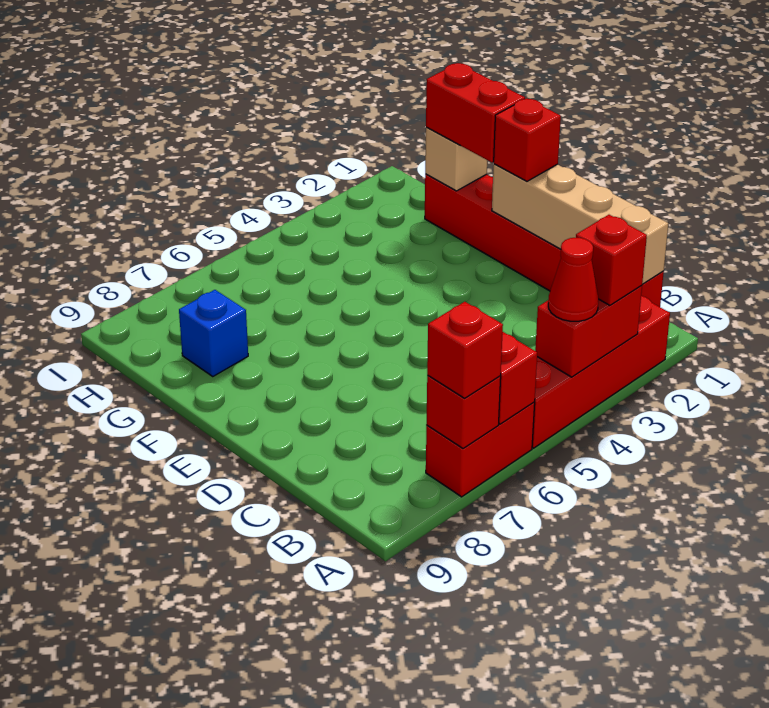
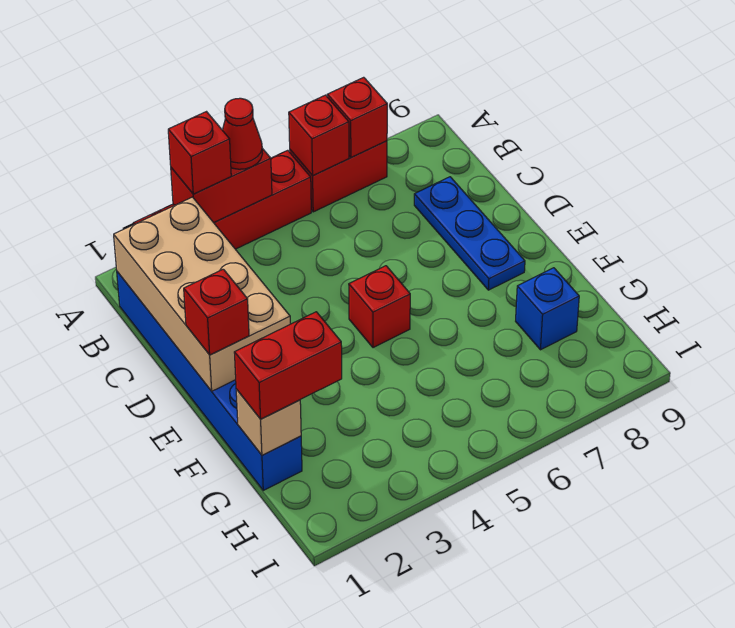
red brick A7 level 3 -> red brick E5 level 1
red brick B1:G1 level 1 -> blue brick B1:G1 level 1
tan brick B1:E1 level 2 -> tan brick B1:E2 level 2
none -> blue plate C8:E8 level 1
red brick F1:G1 level 3 -> red brick G1:G2 level 3

